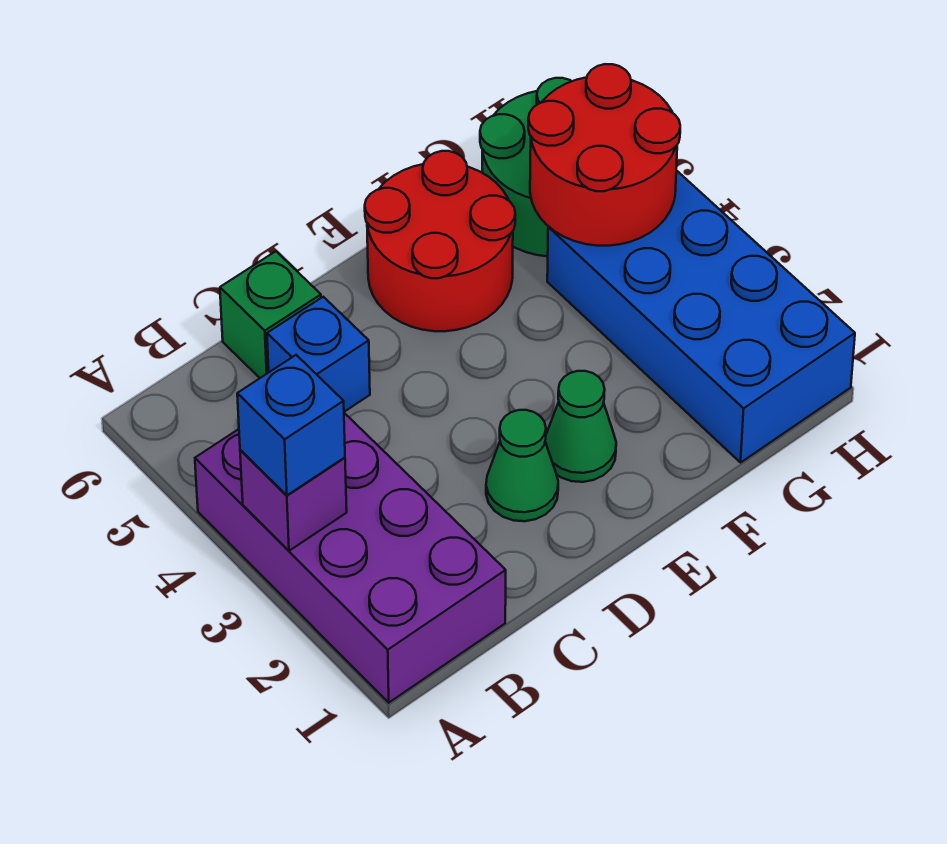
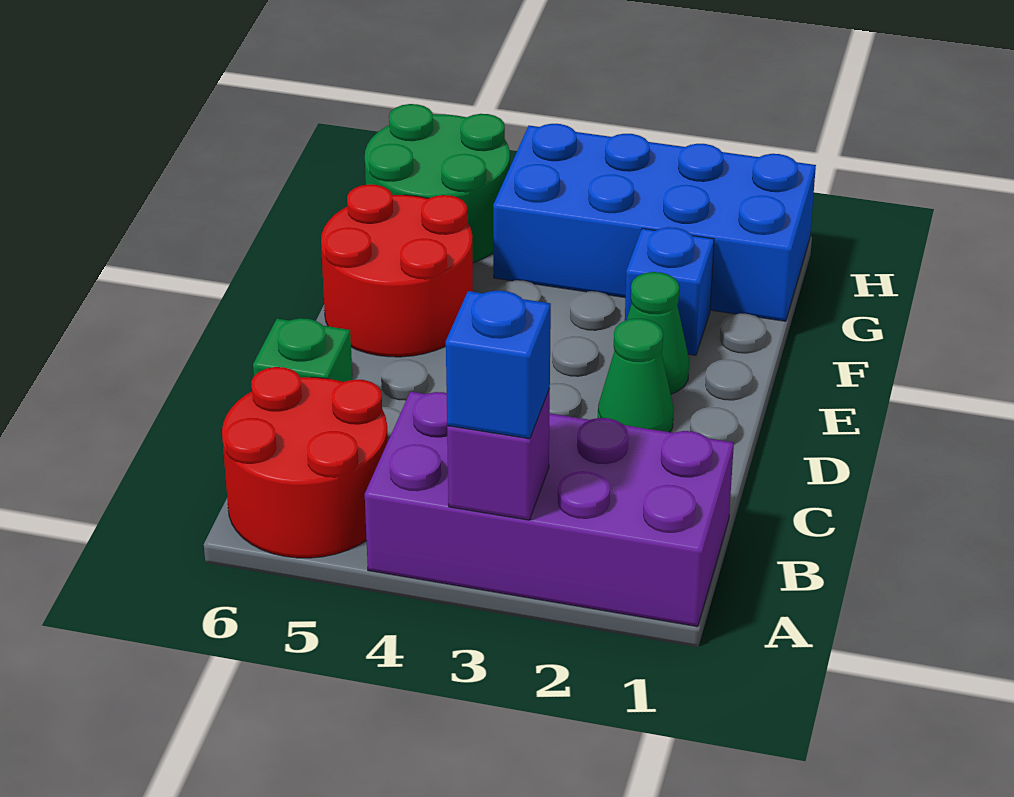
blue brick C5 level 1 -> blue brick F2 level 1
red round brick G4:H5 level 2 -> red round brick A5:B6 level 1

